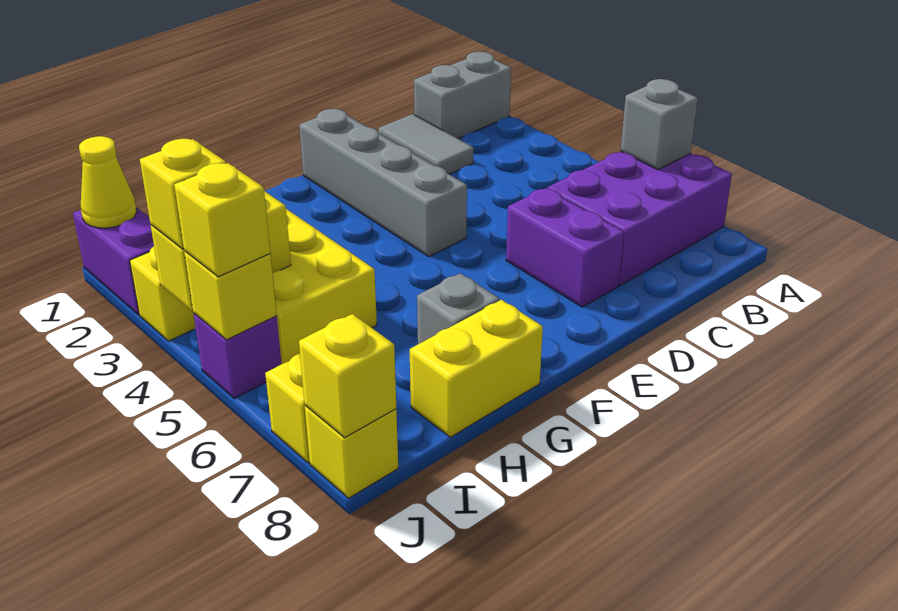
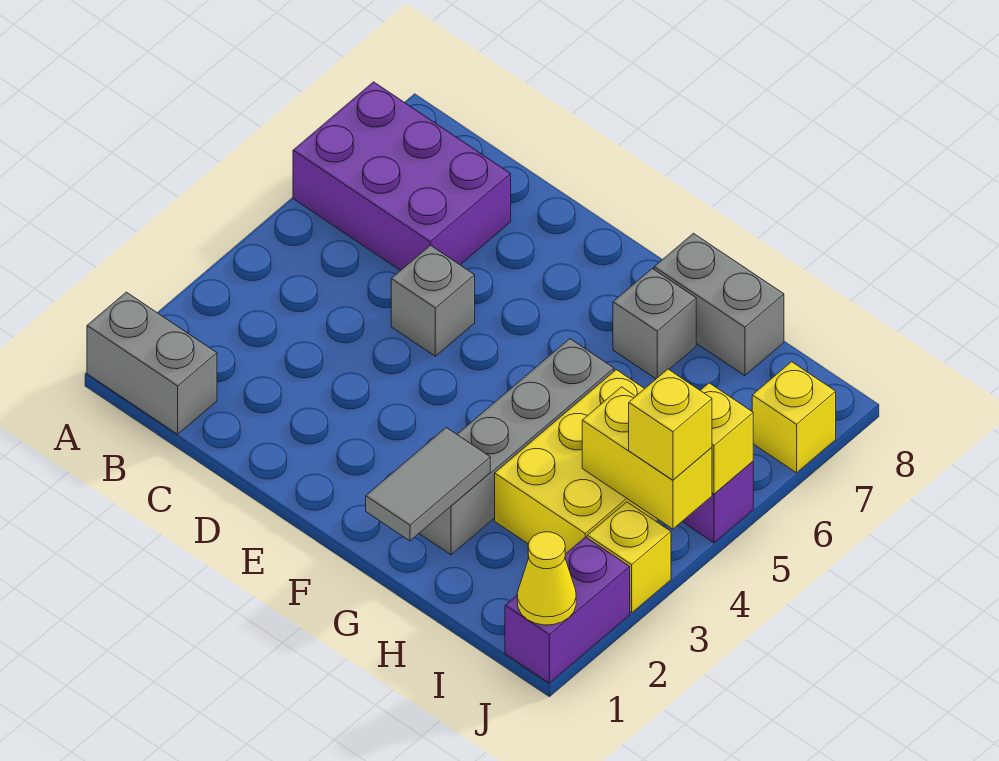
grey brick A6 level 2 -> grey brick D5 level 1
grey tile C1:C2 level 1 -> grey tile G1:G2 level 2
purple brick D6:D7 level 1 -> none
grey brick E1:E4 level 1 -> grey brick G2:G5 level 1
yellow brick G8:H8 level 1 -> grey brick G8:H8 level 1
yellow brick J5 level 3 -> none
yellow brick J8 level 1 -> none
yellow brick J8 level 2 -> none

